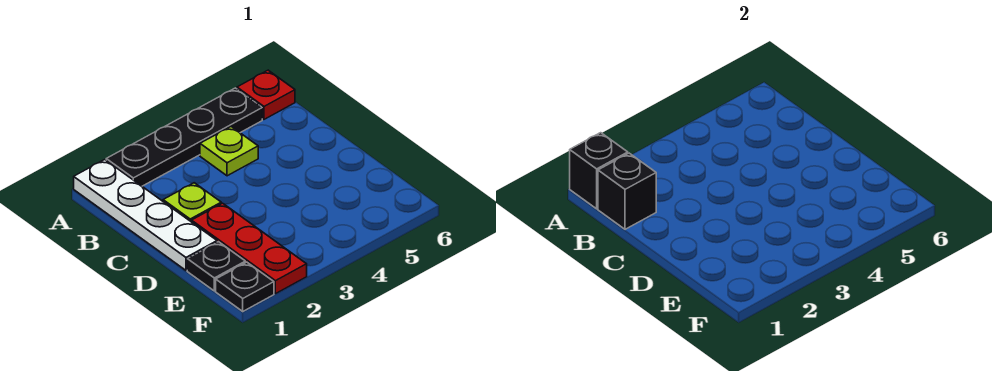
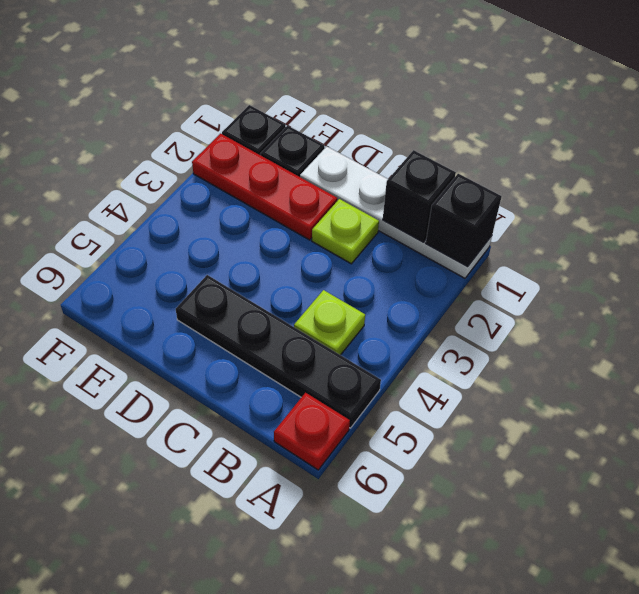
black plate A2:A5 level 1 -> black plate A5:D5 level 1

